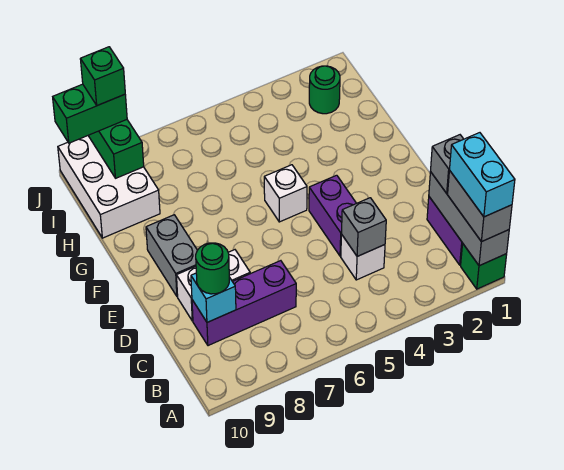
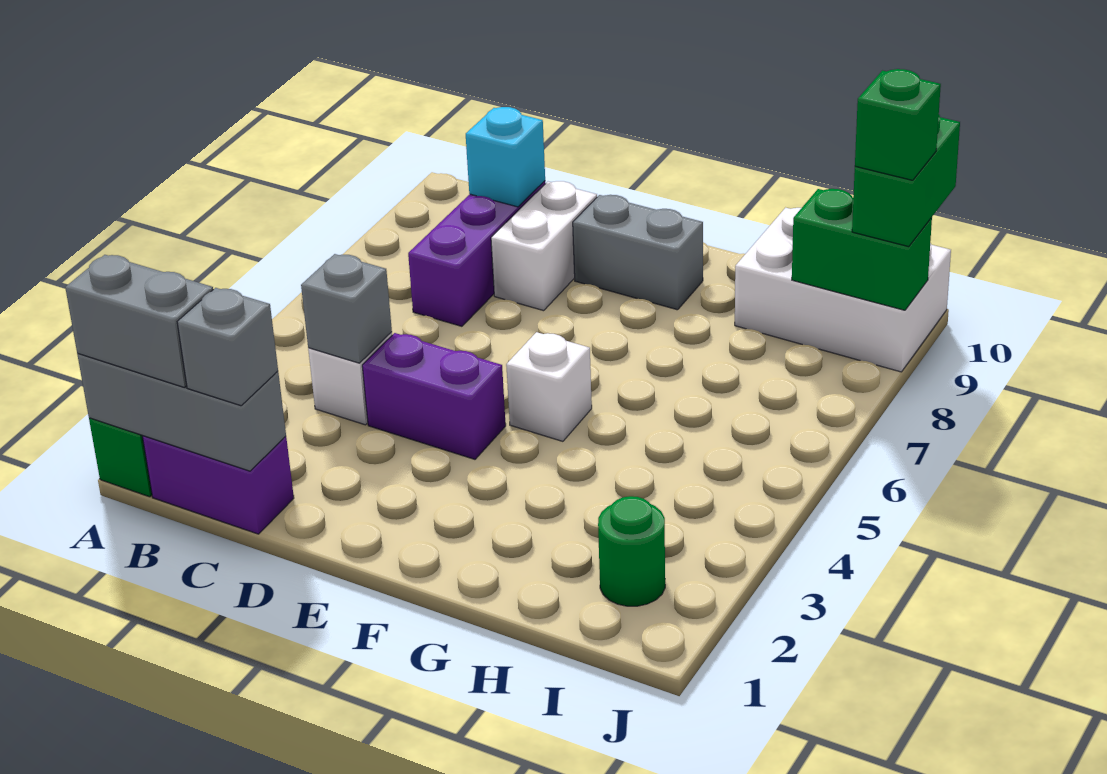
cyan brick A1:B1 level 4 -> none
green round brick C9 level 3 -> none

